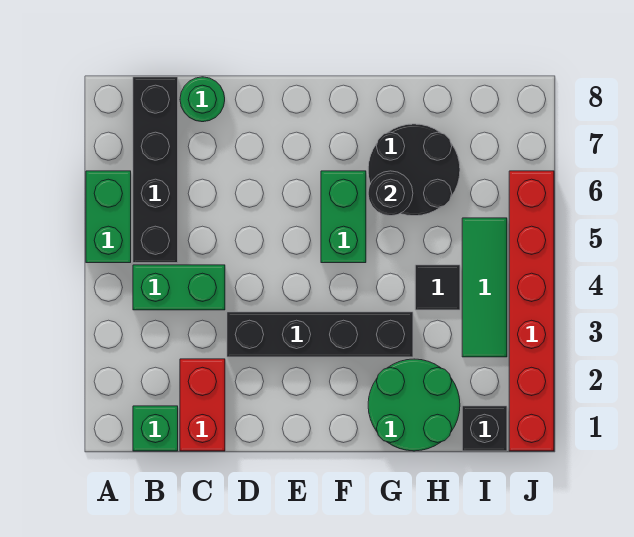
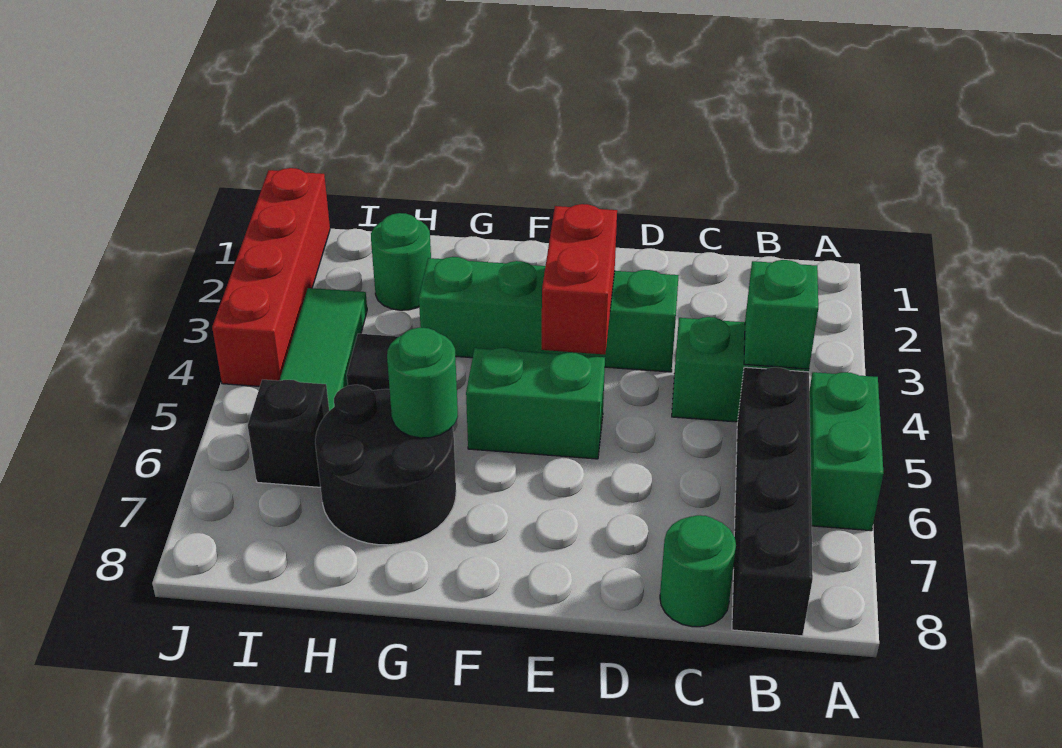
green brick B1 level 1 -> green brick B4 level 2
red brick C1:C2 level 1 -> red brick E3:E4 level 2
black brick D3:G3 level 1 -> green brick D3:G3 level 1
green brick F5:F6 level 1 -> green brick E5:F5 level 1
green round brick G1:H2 level 1 -> green round brick H2 level 1
black round brick G6 level 2 -> green round brick G6 level 2
black brick I1 level 1 -> black brick I6 level 1
red brick J1:J6 level 1 -> red brick J1:J4 level 1

